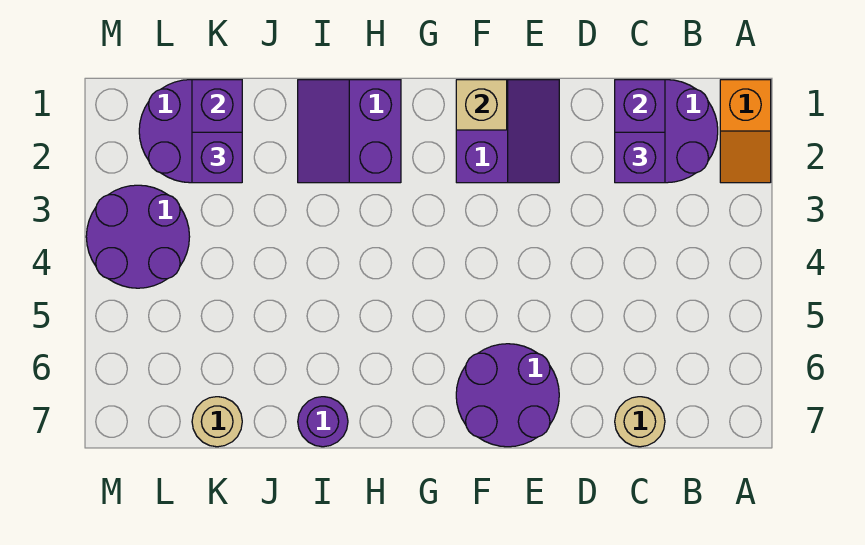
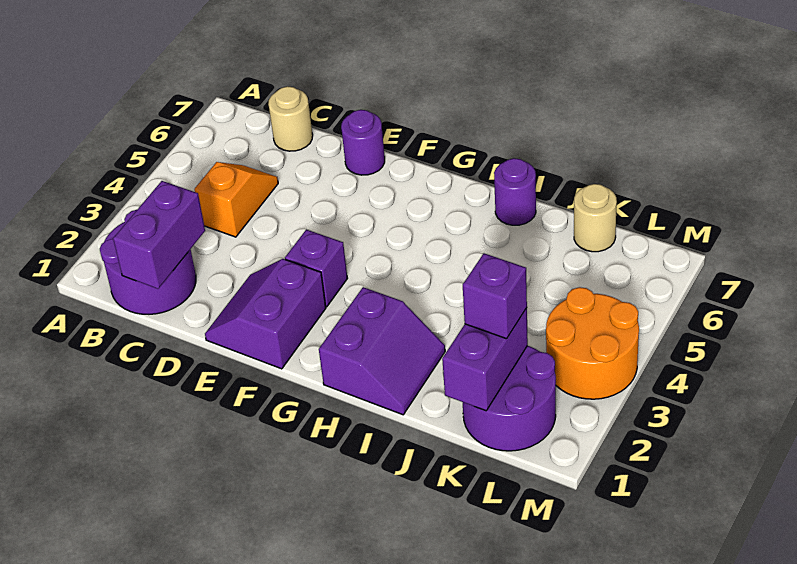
orange slope A1:A2 level 1 top 1 -> orange slope C4:C5 level 1 top 4
purple brick C2 level 3 -> purple brick F3 level 1
purple round brick E6:F7 level 1 -> purple round brick E7 level 1
tan brick F1 level 2 -> none
purple round brick L3:M4 level 1 -> orange round brick L3:M4 level 1

